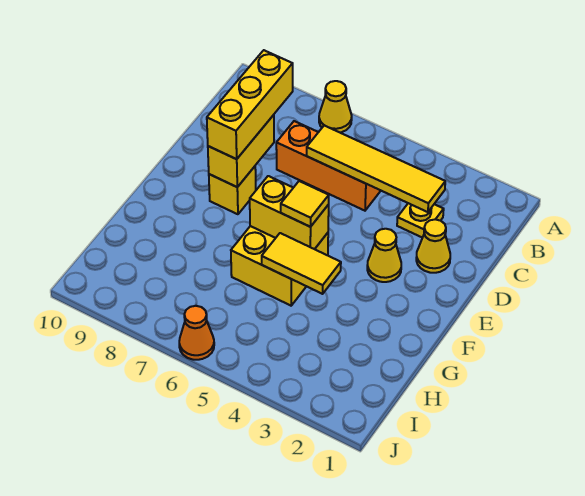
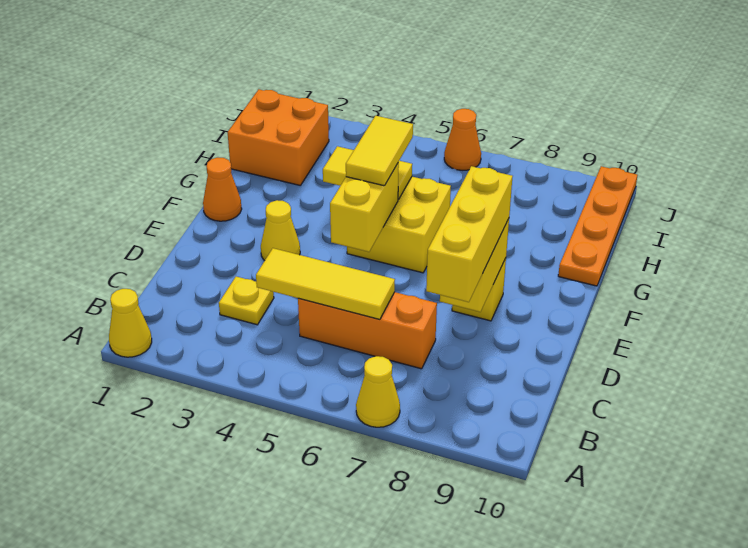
yellow tile C3:C6 level 2 -> yellow tile C4:C6 level 2
yellow cone D2 level 1 -> yellow cone A1 level 1
none -> orange cone F1 level 1
yellow brick F5:F6 level 2 -> yellow brick E5:F5 level 2
yellow tile F5 level 3 -> yellow tile F5:G5 level 3
none -> orange plate G10:J10 level 1
none -> orange brick H1:I2 level 1

